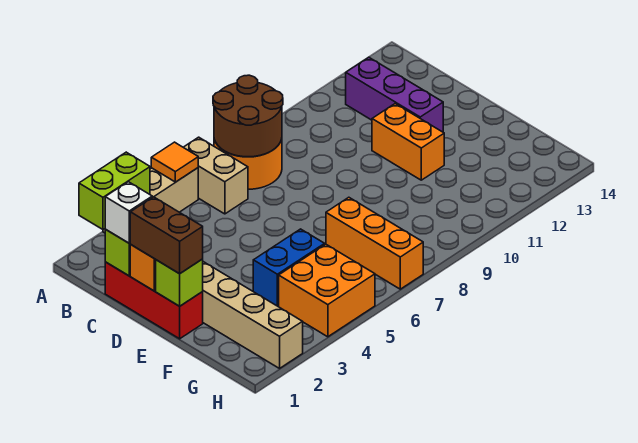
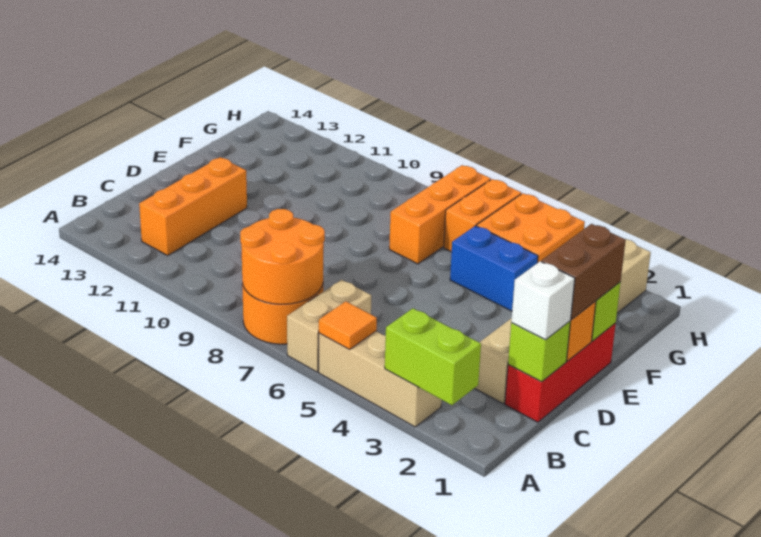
brown round brick A7:B8 level 2 -> orange round brick A7:B8 level 2
purple brick B12:D12 level 1 -> orange brick B12:D12 level 1
orange brick D11:E11 level 1 -> orange brick G6:H6 level 1

